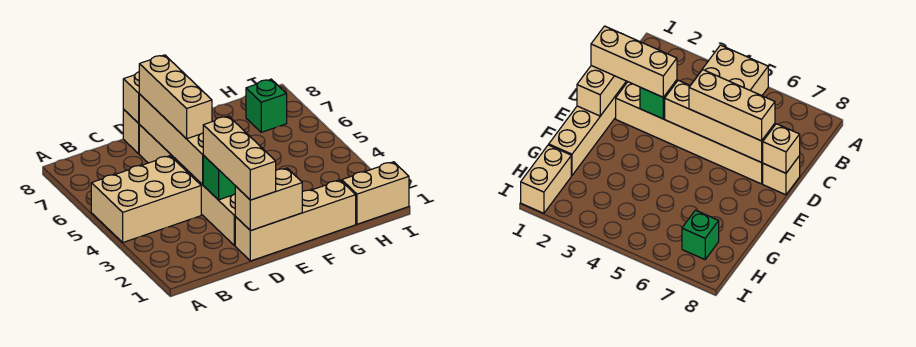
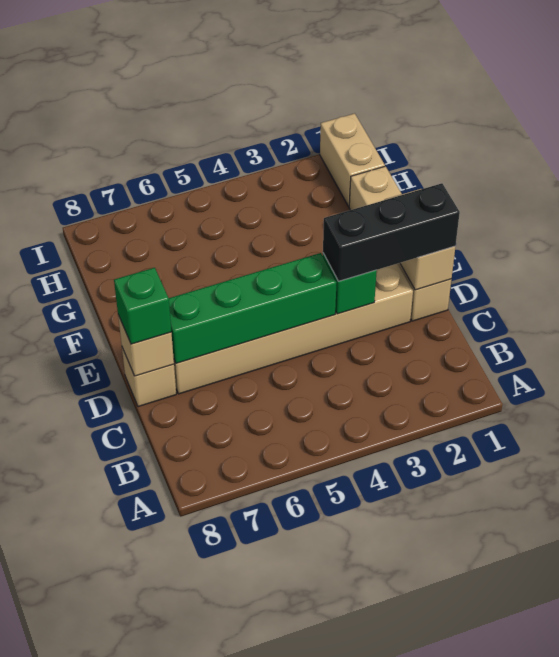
tan brick A4:C5 level 1 -> none
tan brick D1:D3 level 3 -> black brick D1:D3 level 3
tan brick D4:D7 level 2 -> green brick D4:D7 level 2
tan brick D5:D7 level 3 -> none
green brick H7 level 1 -> green brick D8 level 3

